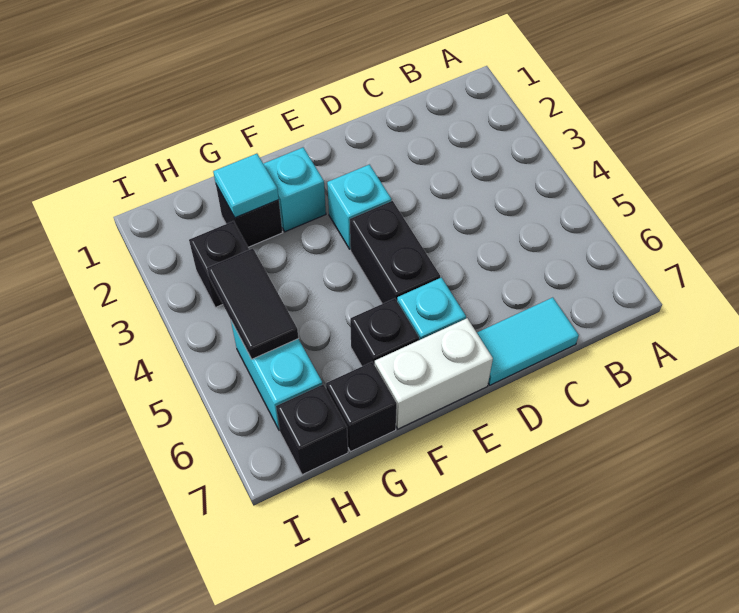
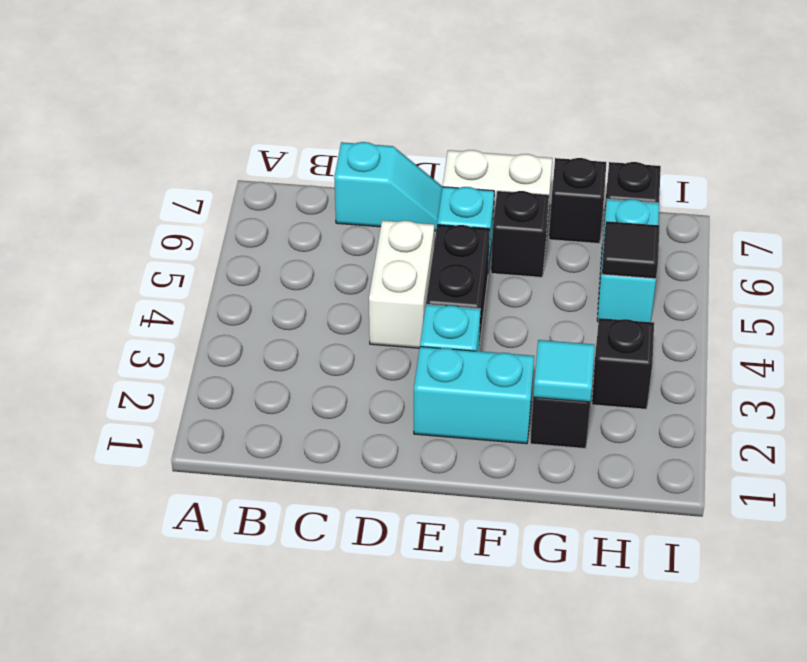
cyan tile C7:D7 level 1 -> cyan slope C7:D7 level 1 top C
none -> white brick D4:D5 level 1
cyan brick F2 level 1 -> cyan brick E2:F2 level 1
black tile H4:H5 level 2 -> black tile H5 level 2

